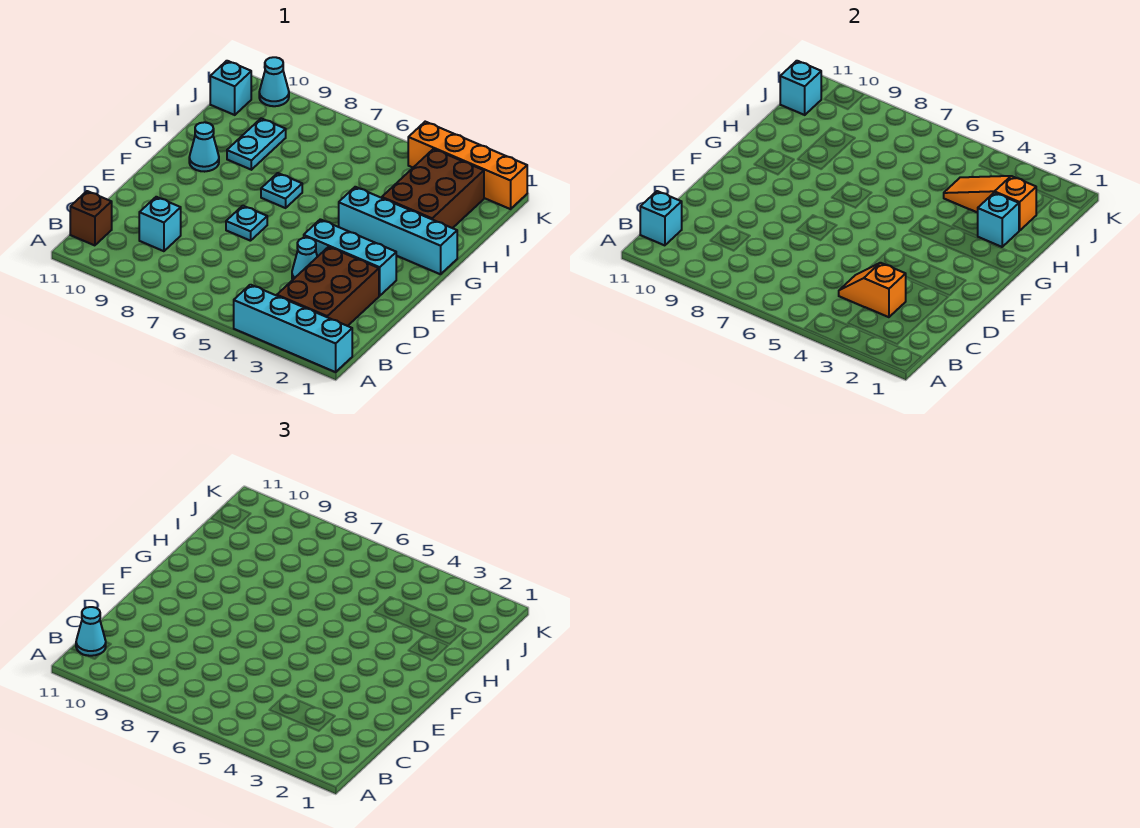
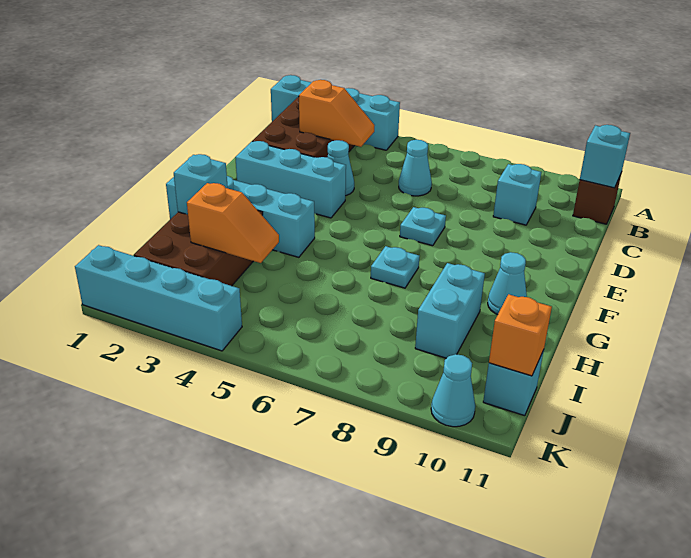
cyan cone B11 level 3 -> cyan cone C6 level 1
cyan plate H9:I9 level 1 -> cyan brick H9:I9 level 1
orange slope I2:I4 level 2 top 2 -> orange slope I3:I4 level 2 top 3
cyan brick J11 level 2 -> orange brick J11 level 2
orange brick K1:K4 level 1 -> cyan brick K1:K4 level 1

